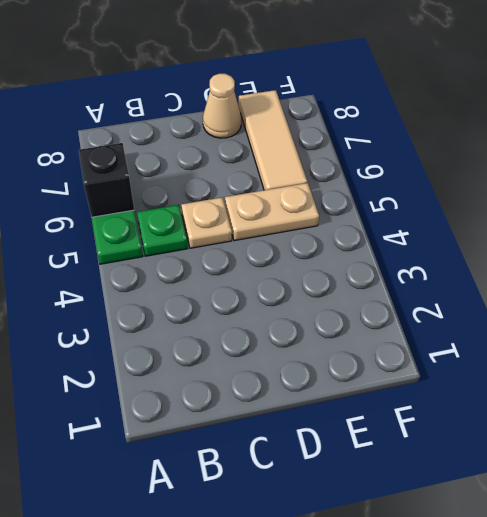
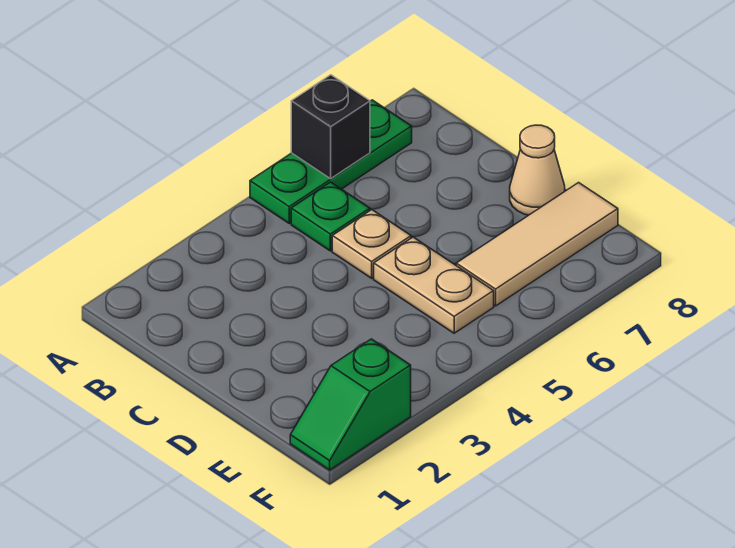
none -> green slope F1:F2 level 1 top 2

